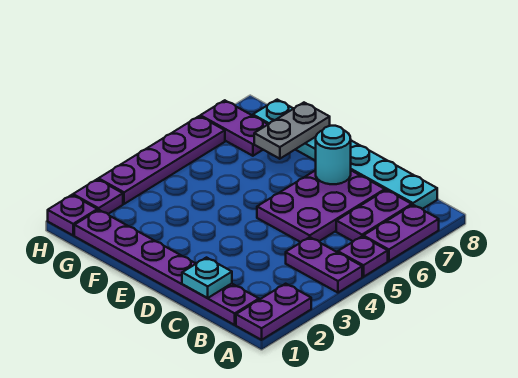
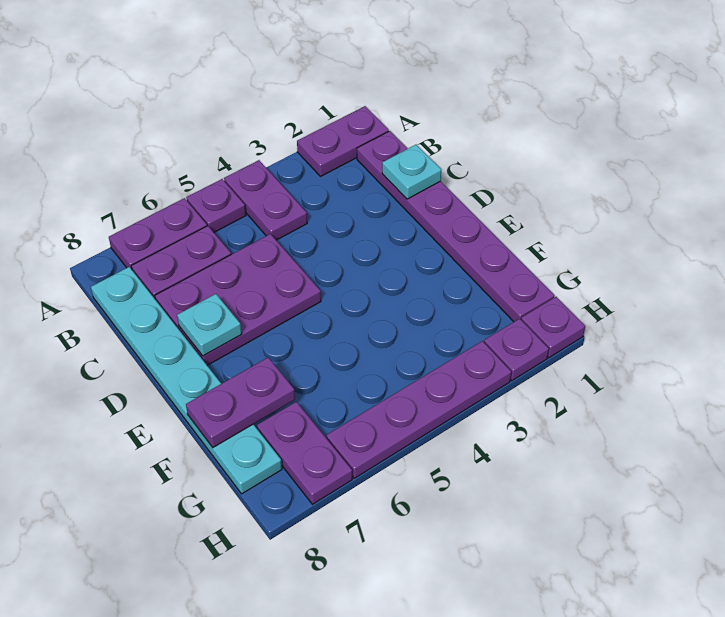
cyan round brick D7 level 2 -> cyan plate D7 level 2
grey plate F7:F8 level 2 -> purple plate F7:F8 level 2

